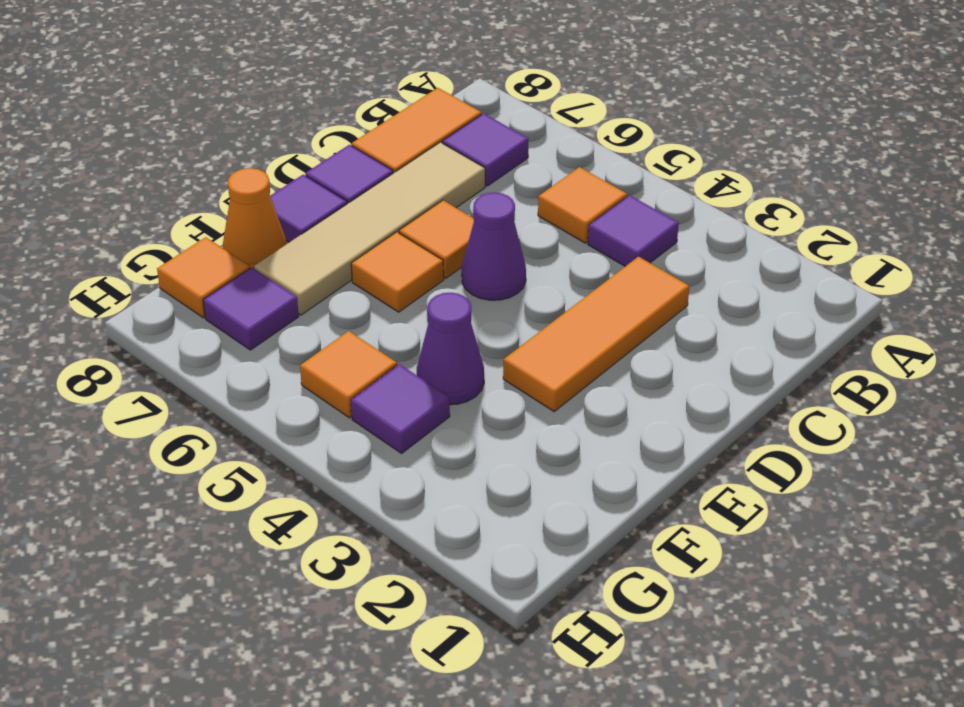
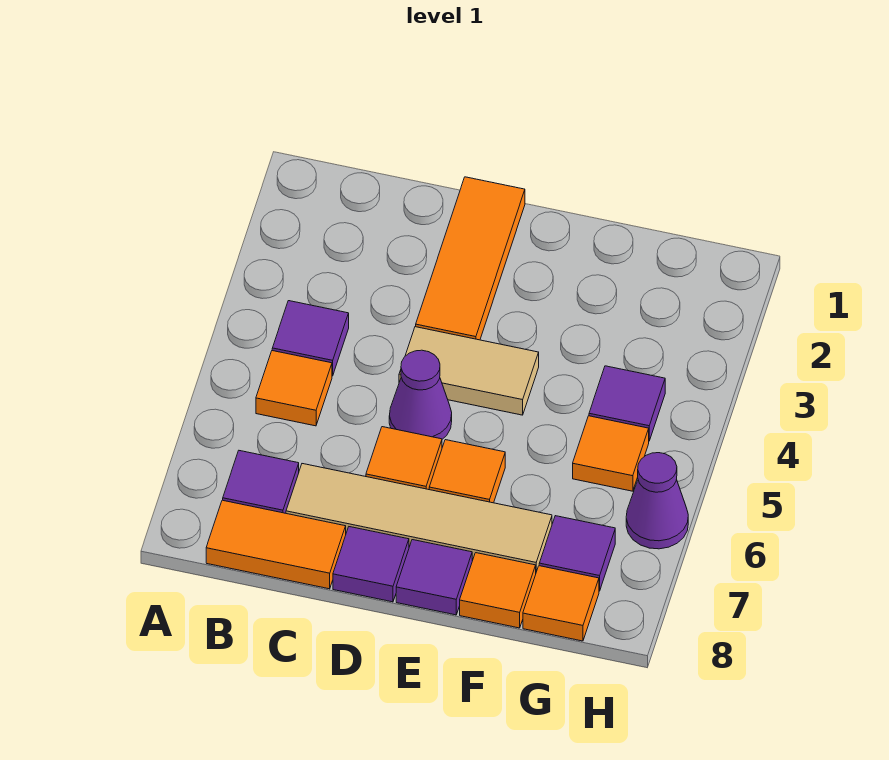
orange tile C3:E3 level 1 -> orange tile D1:D3 level 1
none -> tan tile D4:E4 level 1
purple cone F4 level 1 -> purple cone H6 level 1
orange cone F8 level 1 -> orange tile F8 level 1

